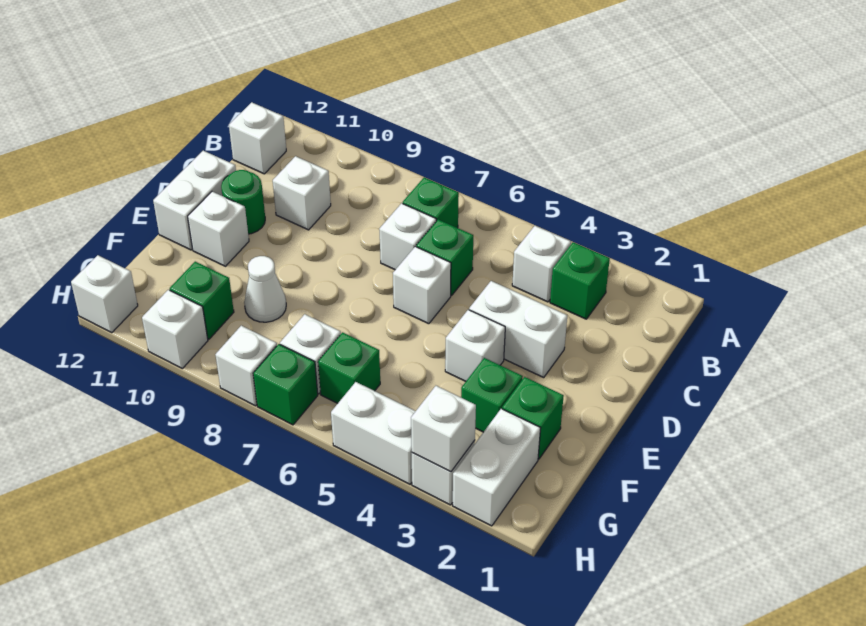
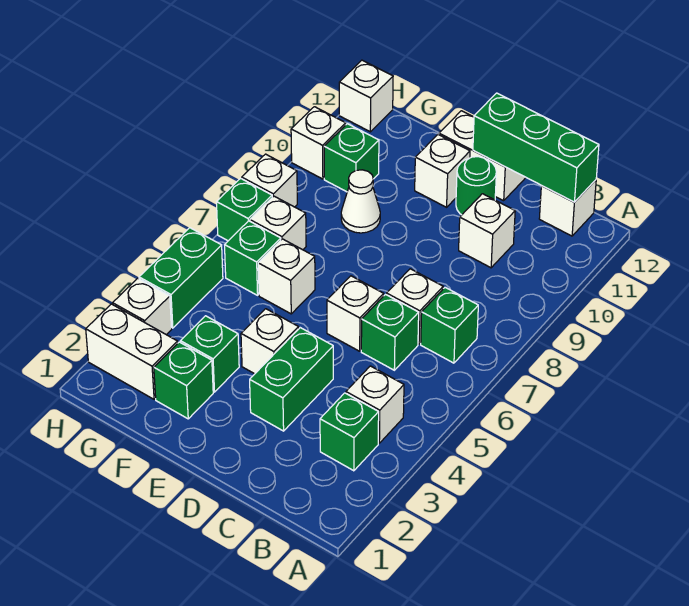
none -> green brick B12:D12 level 2
white brick D3:D4 level 1 -> green brick D3:D4 level 1
white brick H3 level 2 -> white brick F6 level 1
white brick H4:H5 level 1 -> green brick H4:H5 level 1

